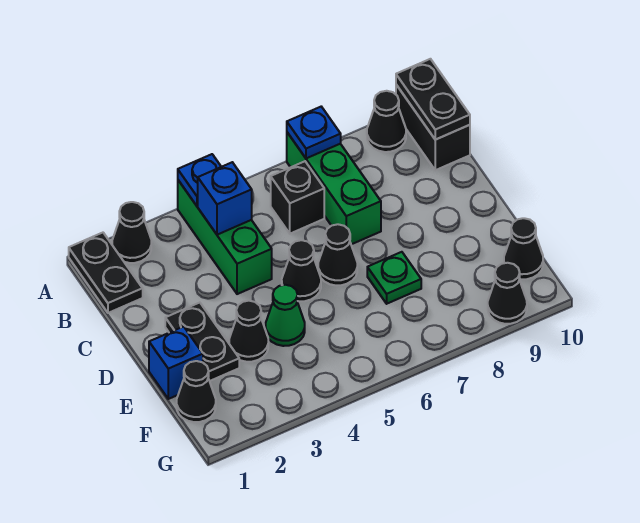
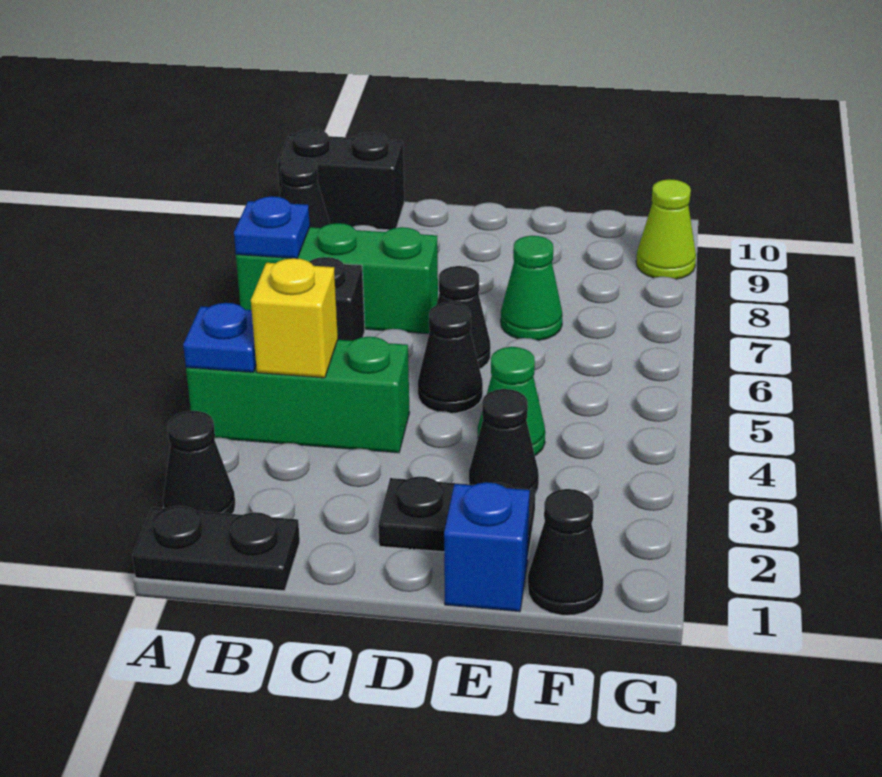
black plate A10:B10 level 2 -> none
blue brick B4 level 2 -> yellow brick B4 level 2
green plate E7 level 1 -> green cone E7 level 1
black cone F10 level 1 -> none
black cone G9 level 1 -> lime cone G9 level 1

